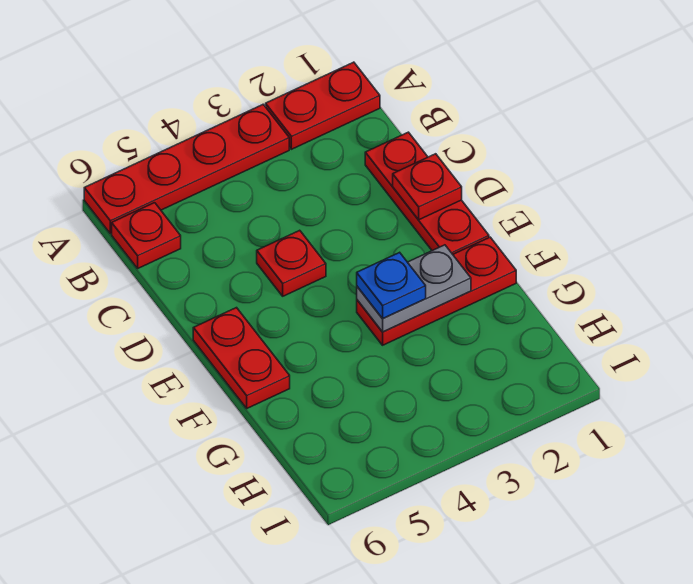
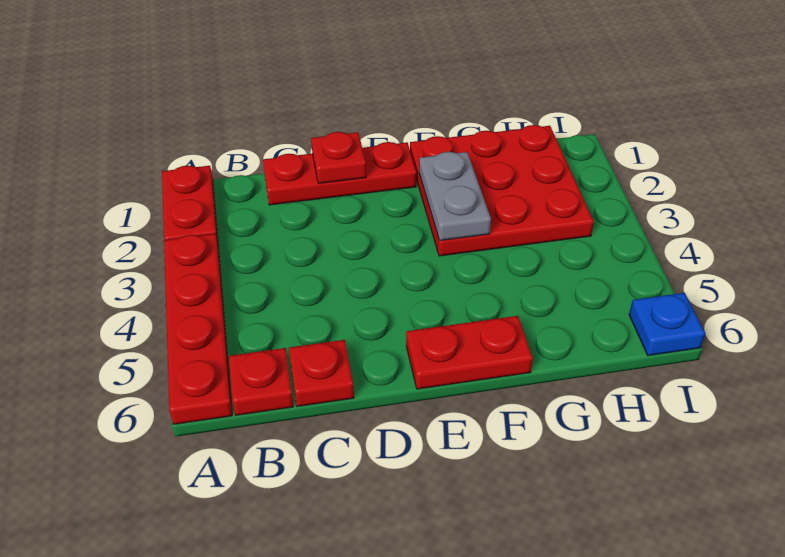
red plate D4 level 1 -> red plate C6 level 1
red plate F1:F3 level 1 -> red plate F1:H3 level 1
blue plate F3 level 3 -> blue plate I6 level 1

